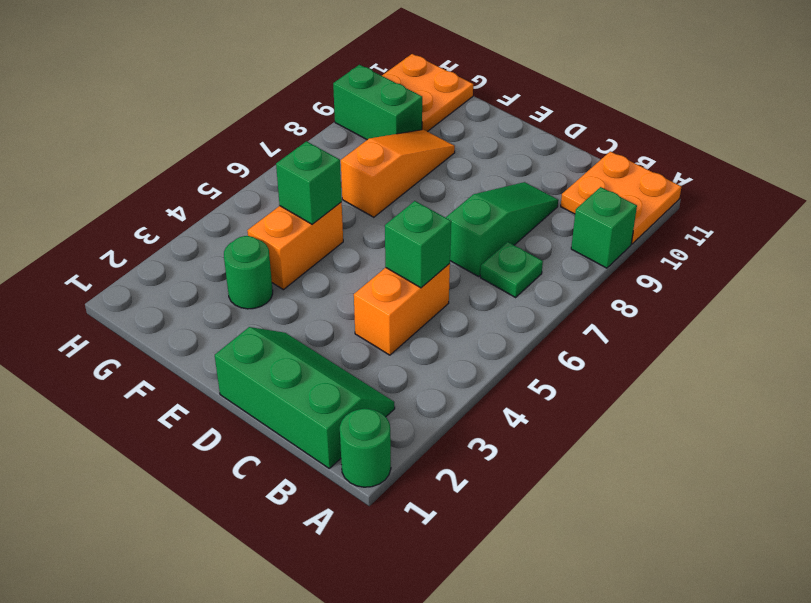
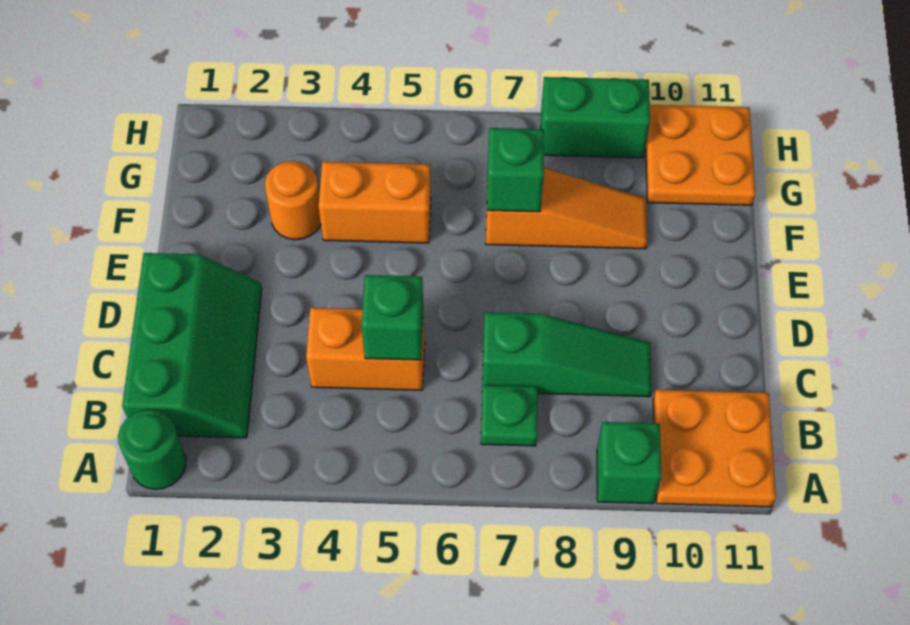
green round brick F3 level 1 -> orange round brick F3 level 1
green brick F5 level 2 -> green brick F7 level 2
green brick G9:H9 level 1 -> green brick H8:H9 level 1

